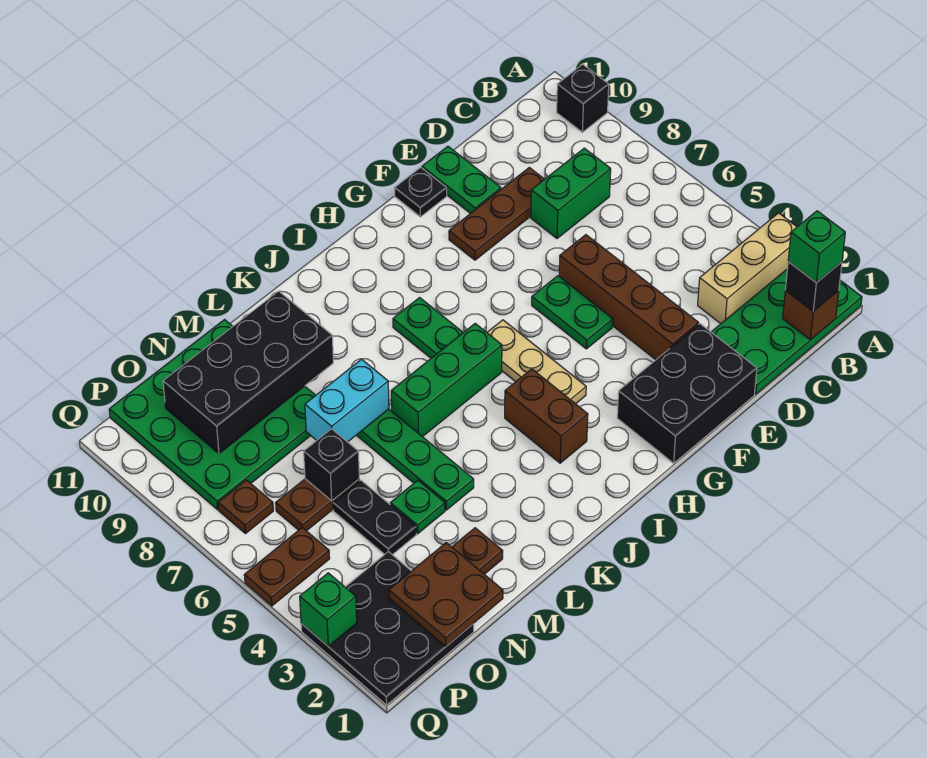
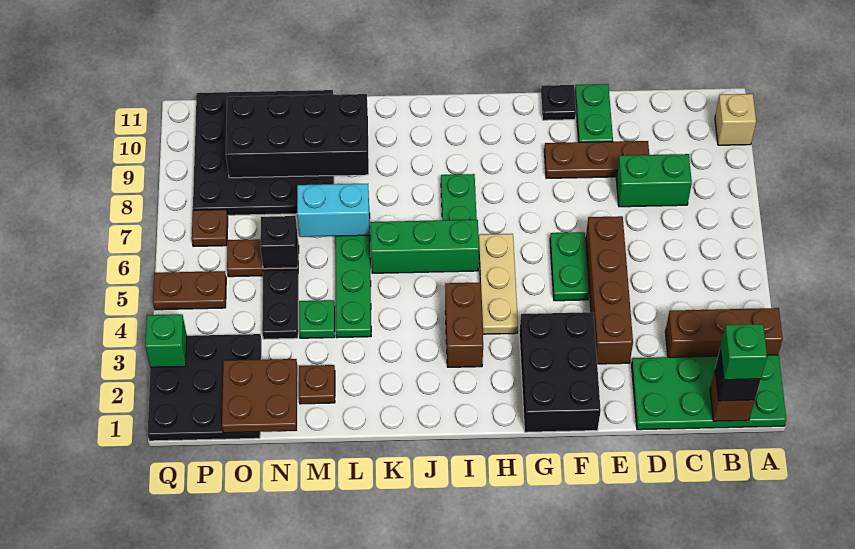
tan brick A3:C3 level 1 -> brown brick A3:C3 level 1
black brick A10 level 1 -> tan brick A10 level 1
black brick E1:G2 level 1 -> black brick F1:G3 level 1
green plate M8:P11 level 1 -> black plate M8:P11 level 1

